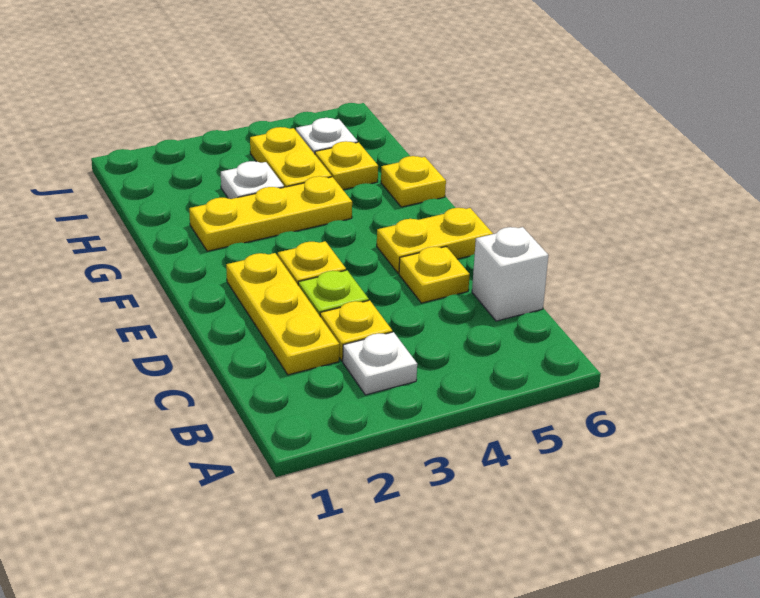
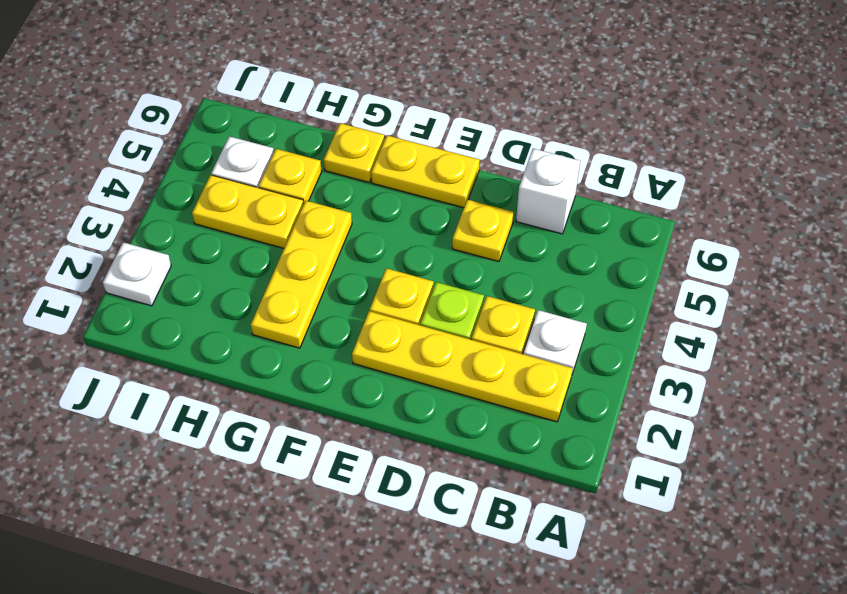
yellow plate C2:E2 level 1 -> yellow plate B2:E2 level 1
yellow plate E5:E6 level 1 -> yellow plate E6:F6 level 1
white plate H3 level 1 -> white plate J2 level 1

